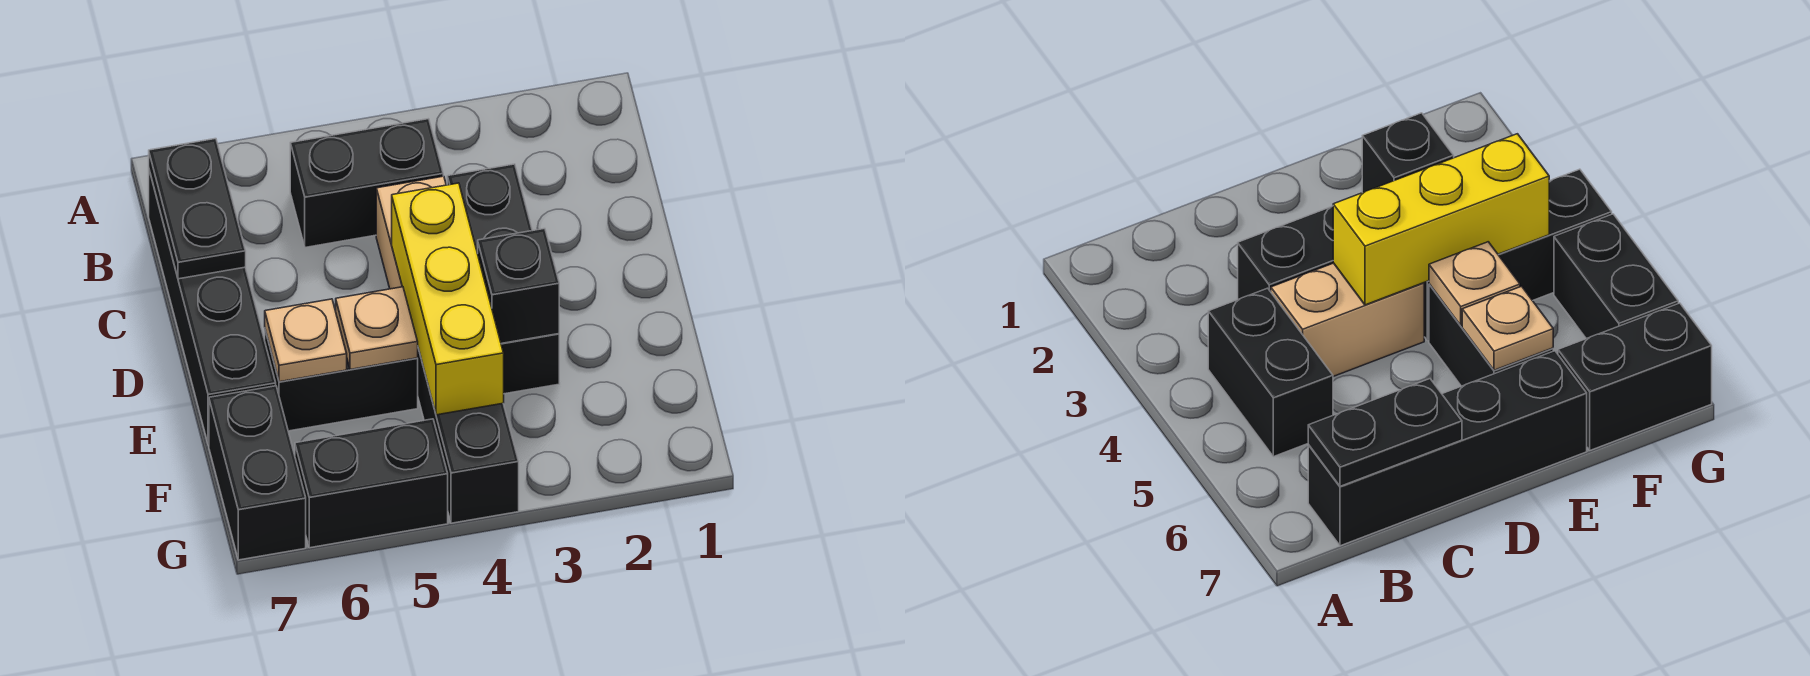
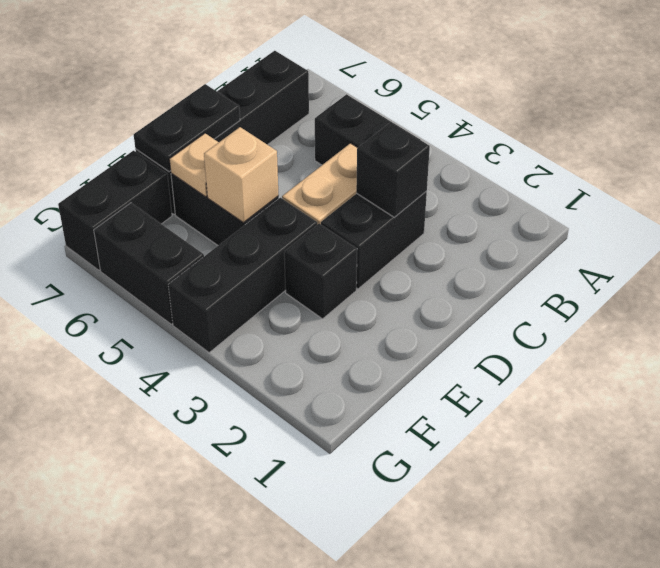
black plate B7:C7 level 2 -> black plate D7:E7 level 2
yellow brick D4:F4 level 2 -> none
black brick E3 level 2 -> black brick C3 level 2
tan plate E5 level 2 -> tan brick E5 level 2

